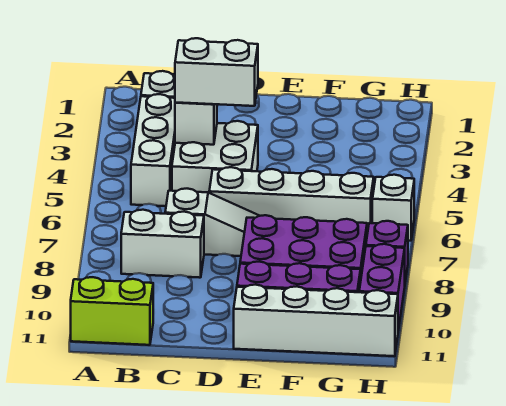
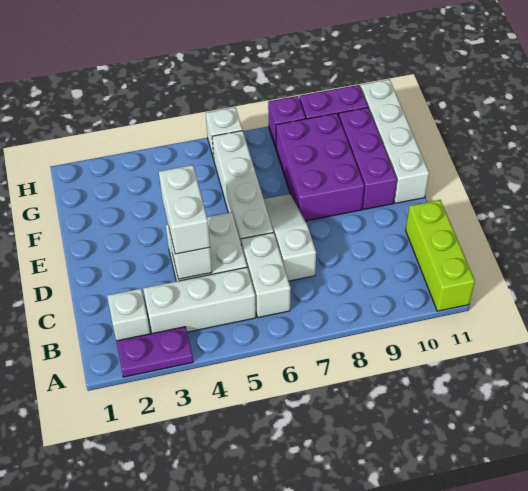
none -> purple plate A2:A3 level 1
lime brick A11:B11 level 1 -> lime brick A11:C11 level 1
white brick B8:C8 level 1 -> white brick B6:C6 level 1

